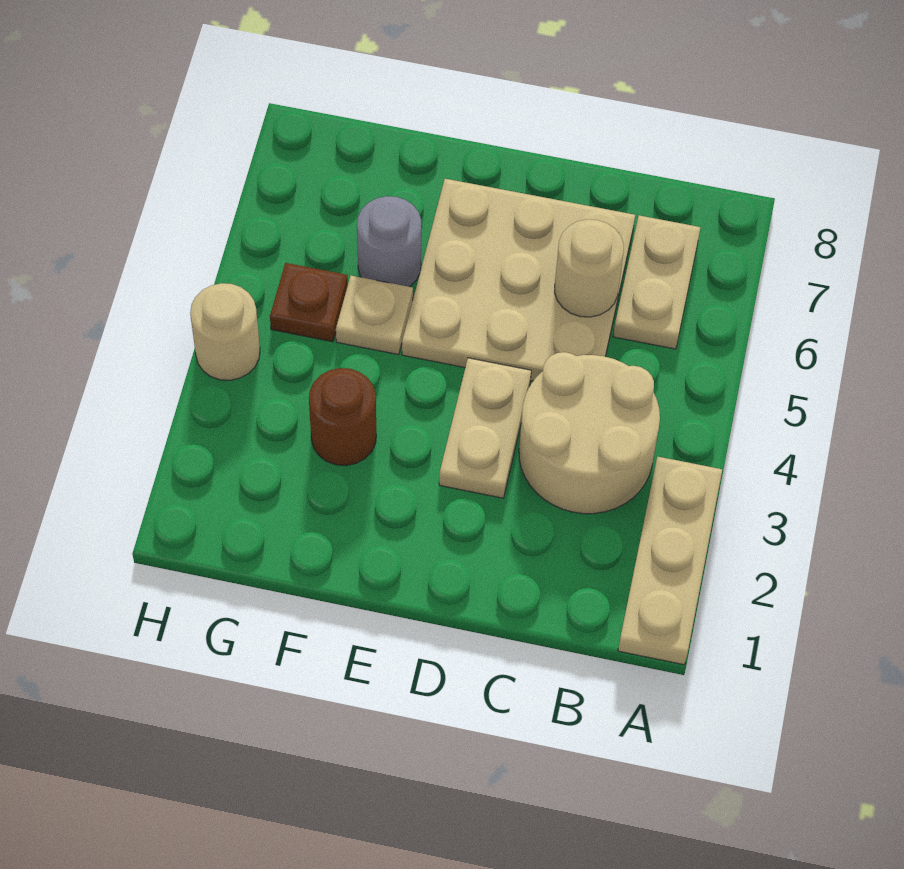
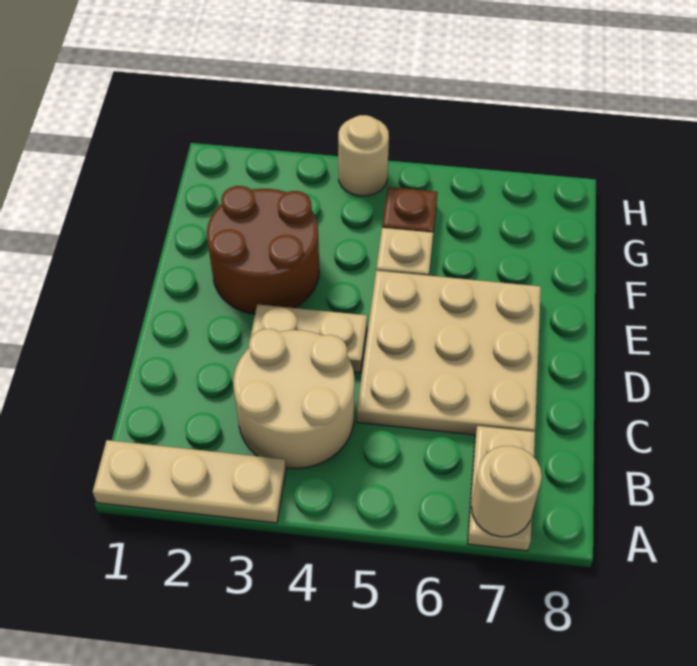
tan plate B6:B7 level 1 -> tan plate A7:B7 level 1
tan round brick C6 level 2 -> tan round brick A7 level 2
brown round brick F3 level 1 -> brown round brick E2:F3 level 1
grey round brick F6 level 1 -> none

